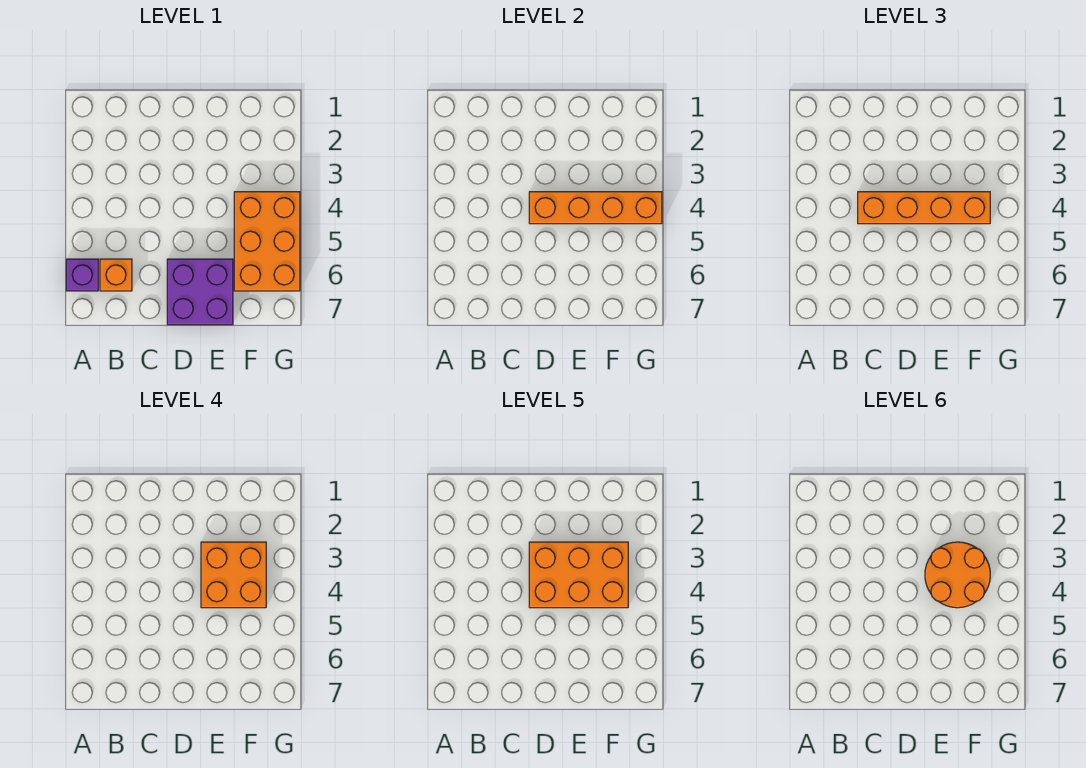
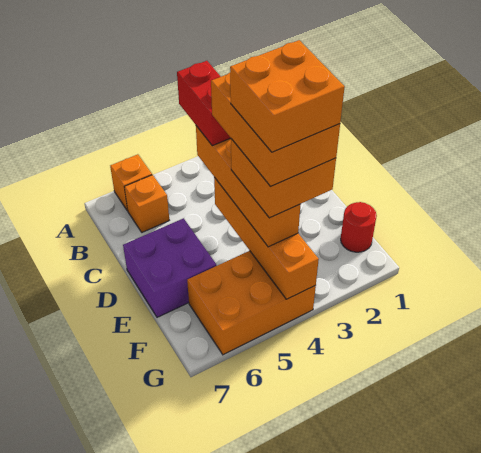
purple brick A6 level 1 -> orange brick A6 level 1
none -> red brick B4:C4 level 4
orange round brick E3:F4 level 6 -> orange brick E3:F4 level 6
none -> red round brick F1 level 1

